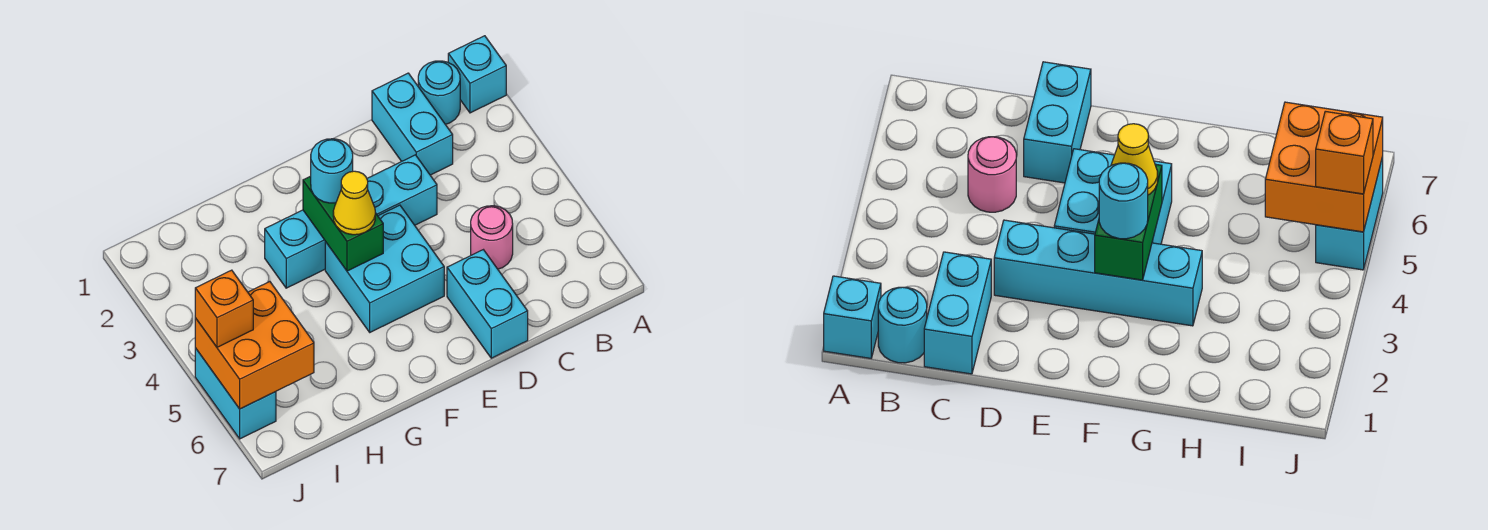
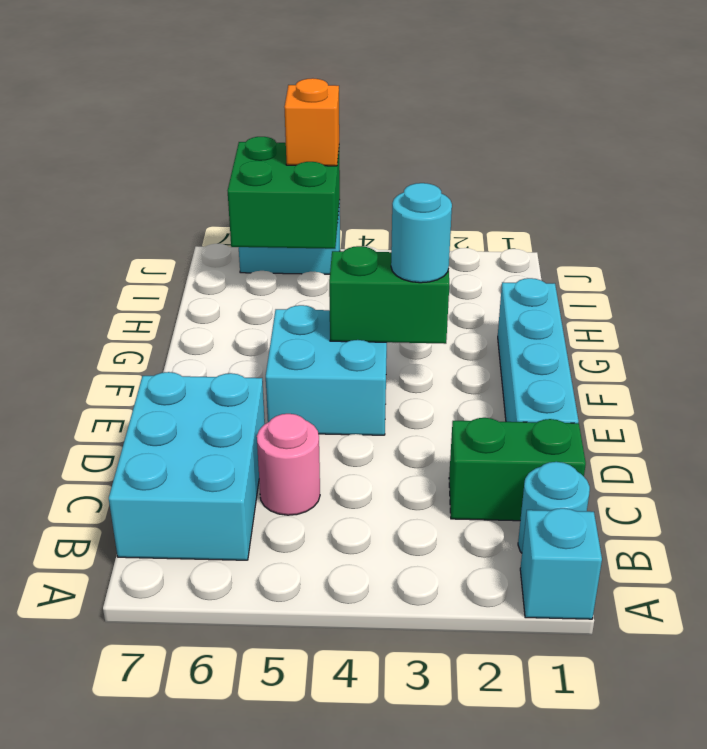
cyan brick C1:C2 level 1 -> green brick C1:C2 level 1
cyan brick D3:G3 level 1 -> cyan brick D1:G1 level 1
cyan brick D6:D7 level 1 -> cyan brick B6:D7 level 1
yellow cone F4 level 3 -> none
orange brick I5:J6 level 2 -> green brick I5:J6 level 2

